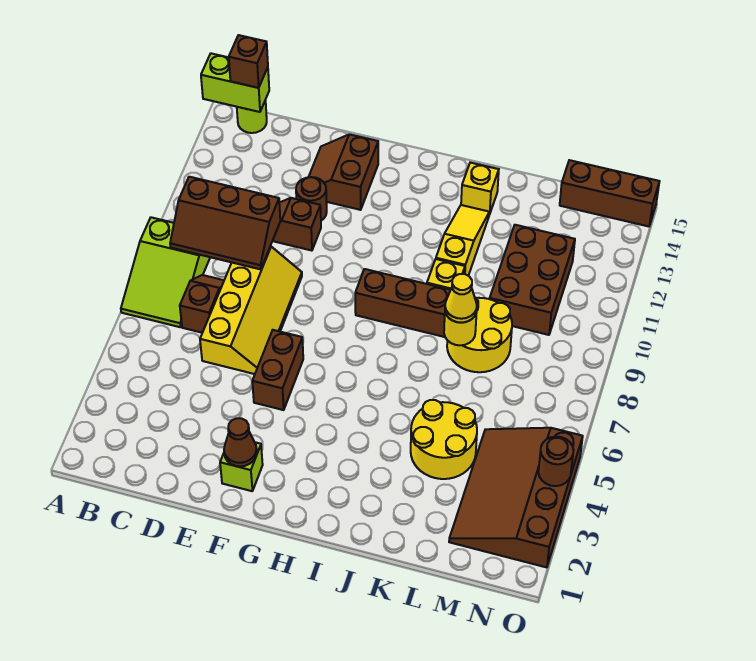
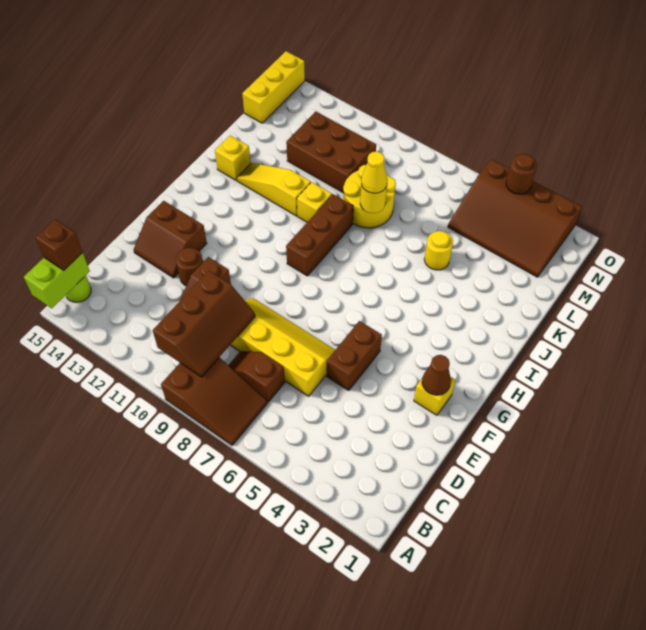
lime slope A7:B9 level 1 top 9 -> brown slope A7:B9 level 1 top 9
lime brick F2 level 1 -> yellow brick F2 level 1
brown brick F5:F6 level 1 -> brown brick E5:F5 level 1
yellow round brick K4:L5 level 1 -> yellow round brick K5 level 1
brown brick M15:O15 level 1 -> yellow brick M15:O15 level 1

